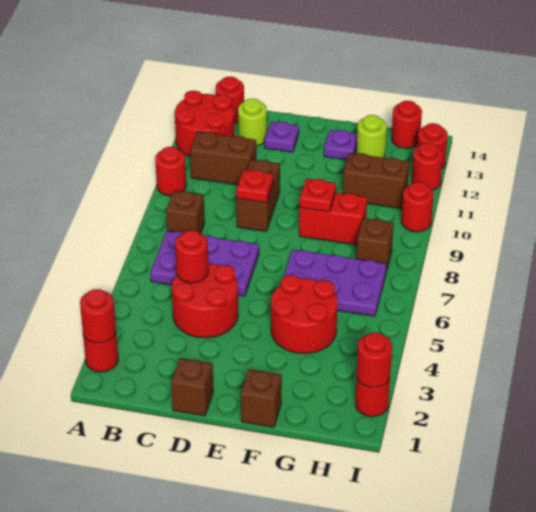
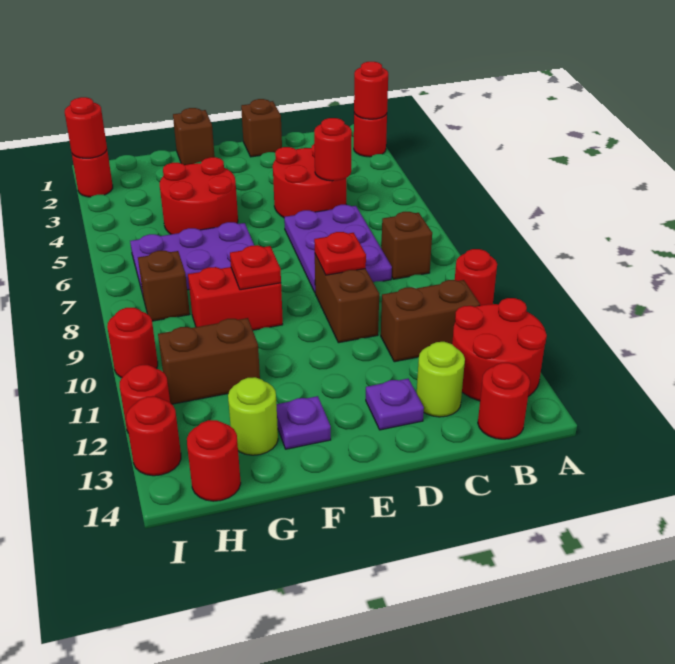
purple plate B6:D7 level 1 -> purple plate C6:D8 level 1

